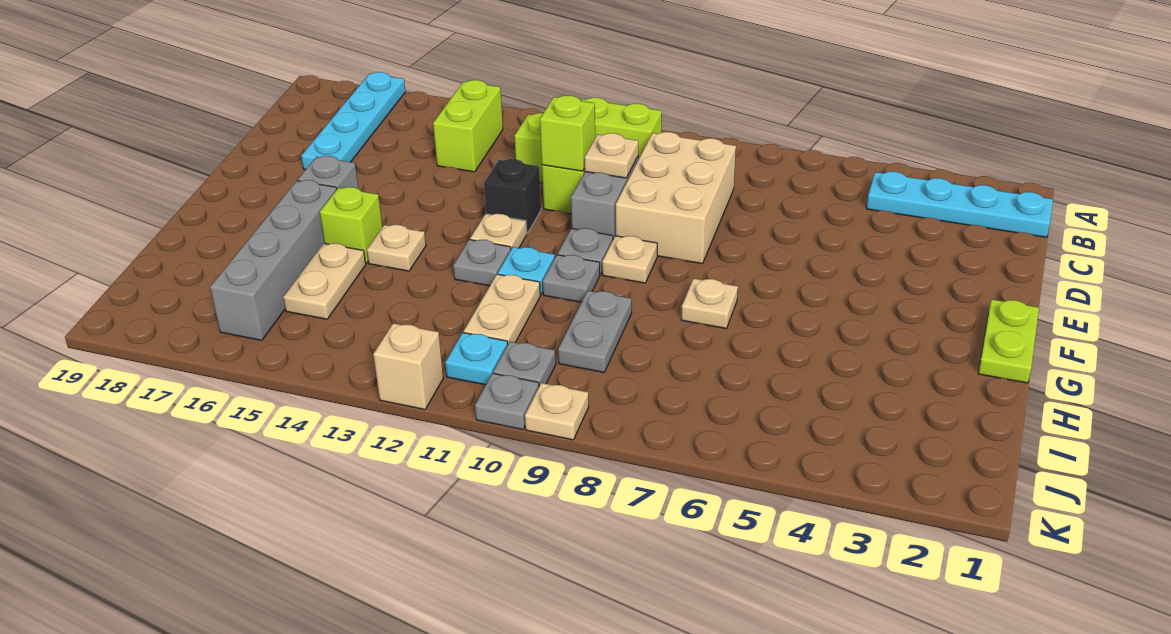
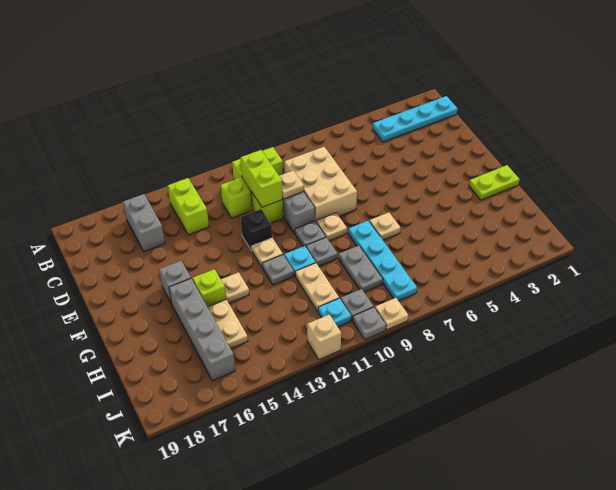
cyan plate A17:D17 level 1 -> cyan plate G8:J8 level 1
none -> grey brick B16:C16 level 1
lime brick D11 level 2 -> lime brick C11:D11 level 2
lime plate F1:G1 level 1 -> lime plate G1:G2 level 1

